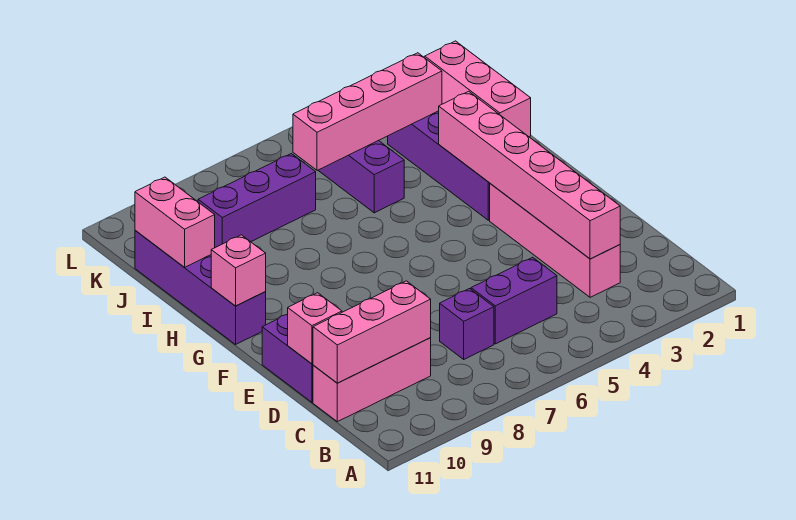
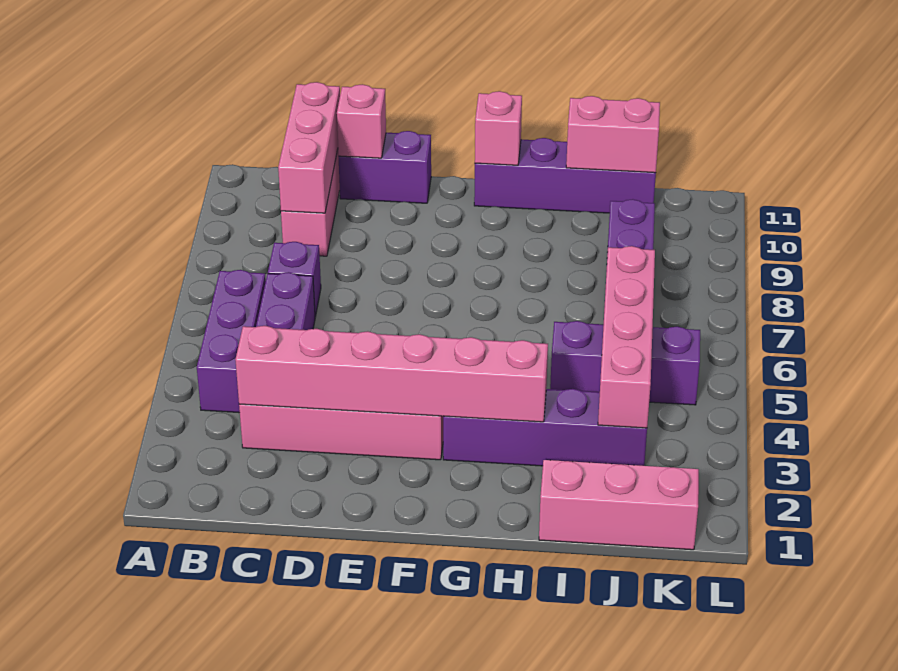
none -> purple brick B4:B6 level 1

